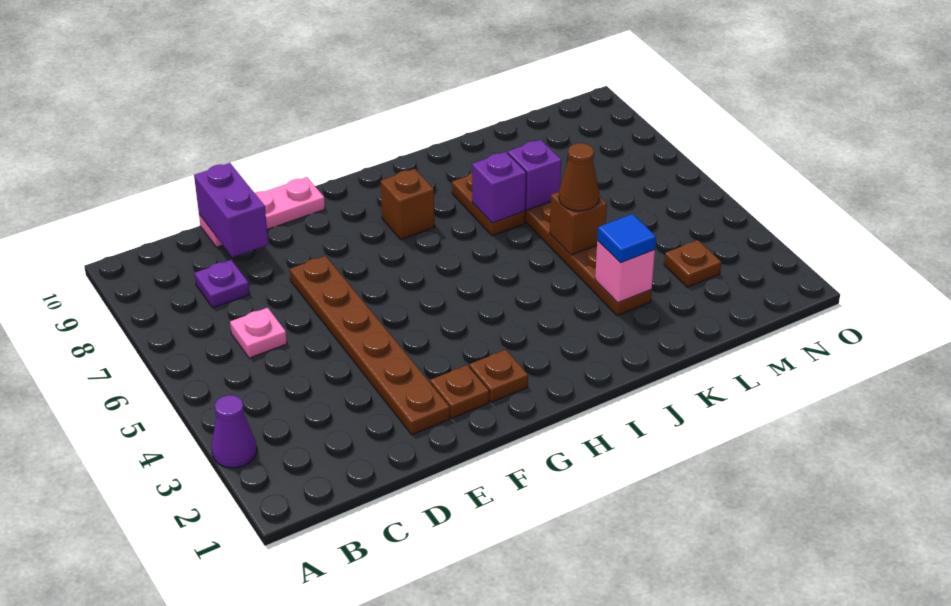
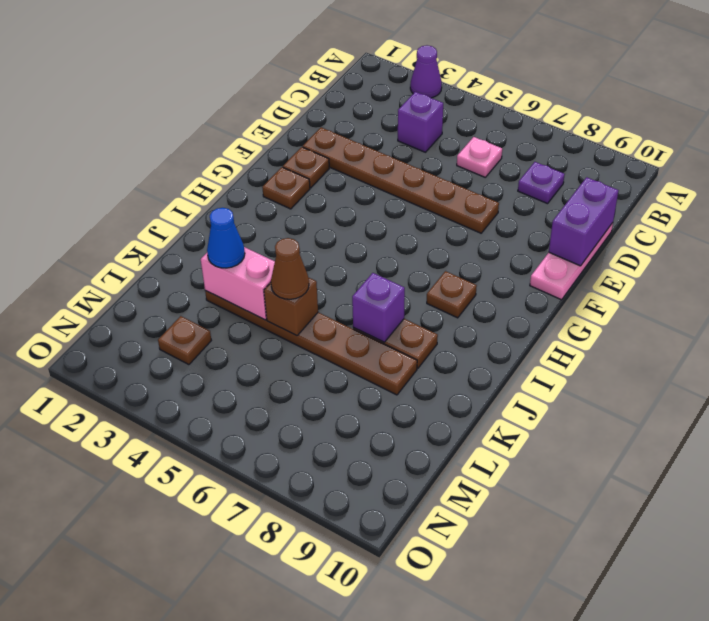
purple brick D9:D10 level 2 -> purple brick D10:E10 level 2
brown brick H8 level 1 -> brown plate H8 level 1
pink brick K3 level 2 -> pink brick K3:K4 level 2
blue tile K3 level 3 -> blue cone K3 level 3
purple brick K7 level 2 -> purple brick C4 level 1

